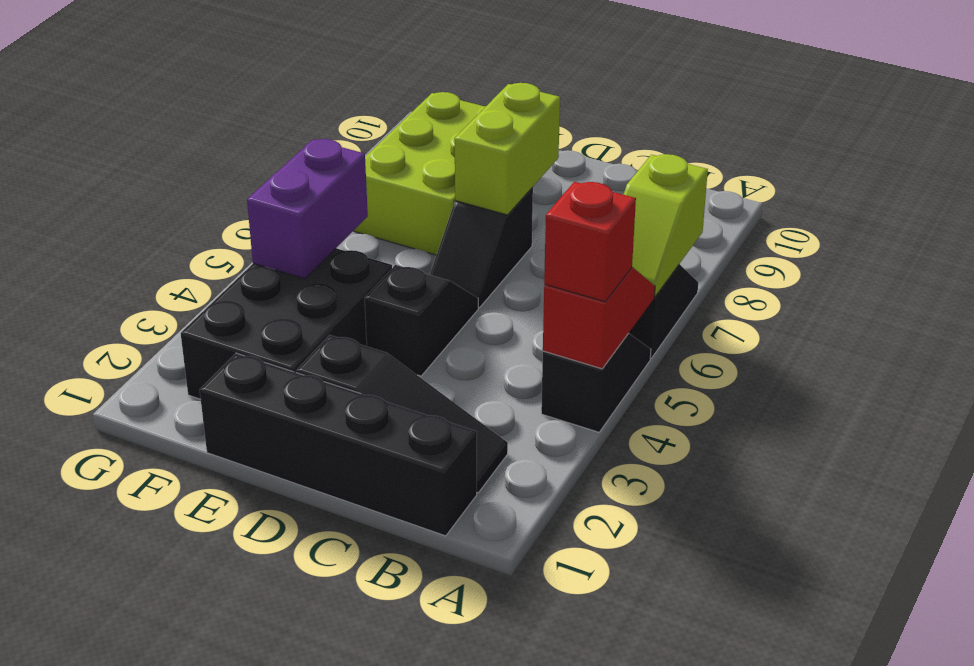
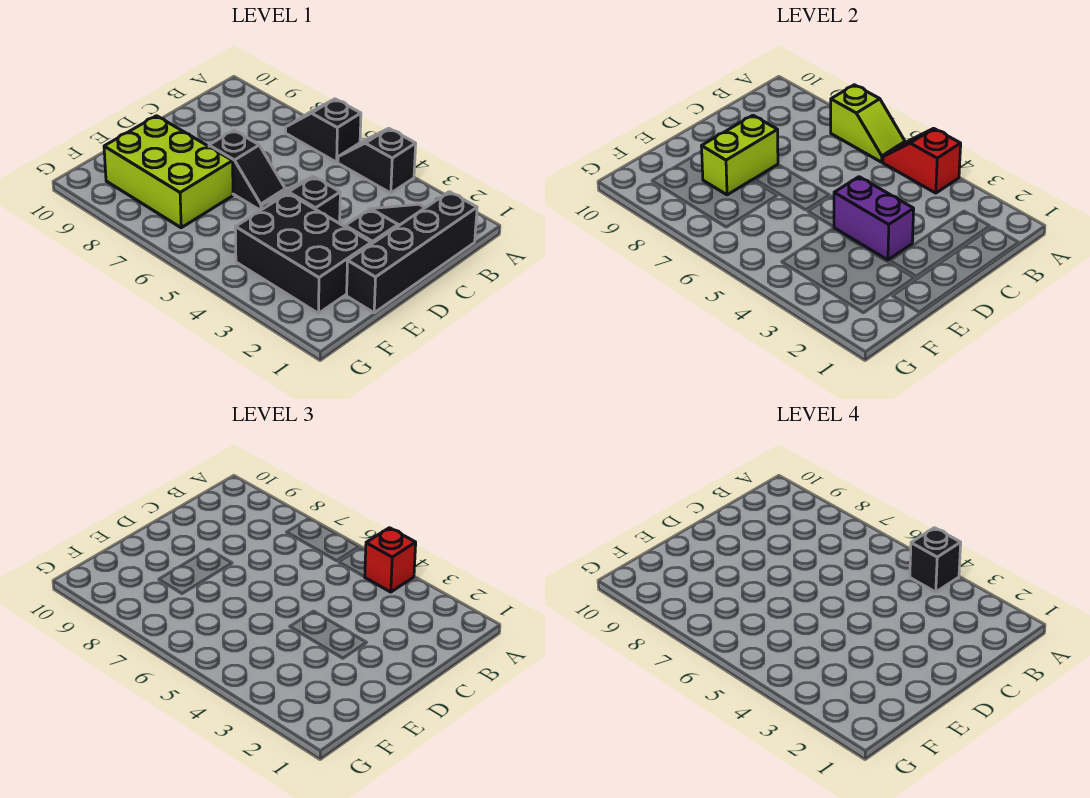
none -> black brick A4 level 4
lime brick D7:D8 level 2 -> lime brick D8:E8 level 2
purple brick F4:F5 level 2 -> purple brick D3:D4 level 2

